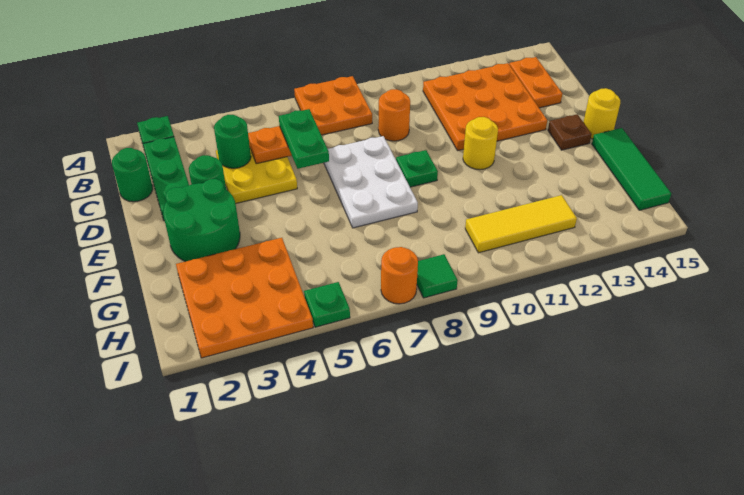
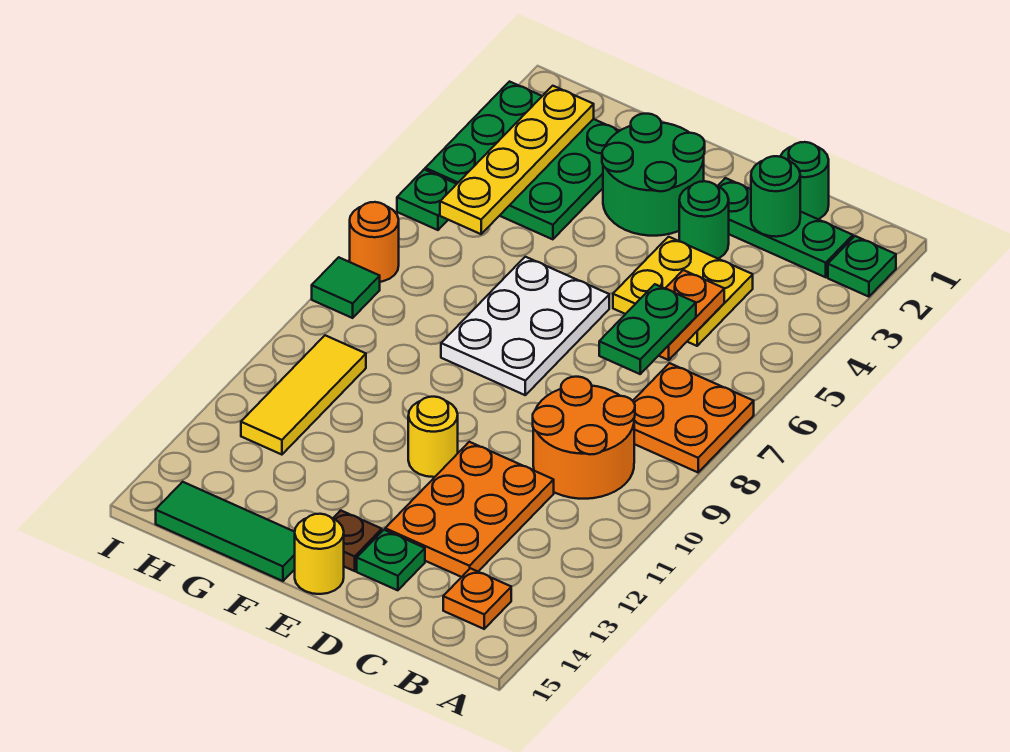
orange plate B11:D13 level 1 -> orange plate C11:D13 level 1
orange plate B14:C14 level 1 -> orange plate B14 level 1
green round brick C4 level 2 -> green round brick C2 level 2
green plate C6:D6 level 3 -> green plate C6:C7 level 3
orange round brick C9 level 1 -> orange round brick B9:C10 level 1
white plate D7:F8 level 1 -> white plate E6:F8 level 1
green plate E9 level 1 -> green plate D14 level 1
orange plate G2:I4 level 1 -> green plate G2:I4 level 1
none -> yellow plate H2:H5 level 2

